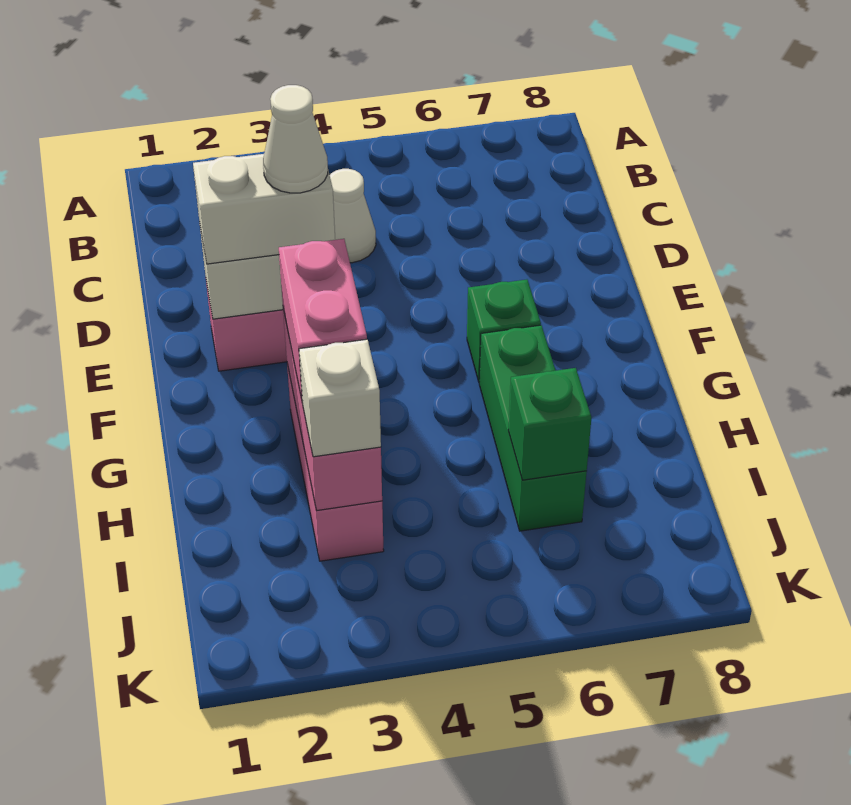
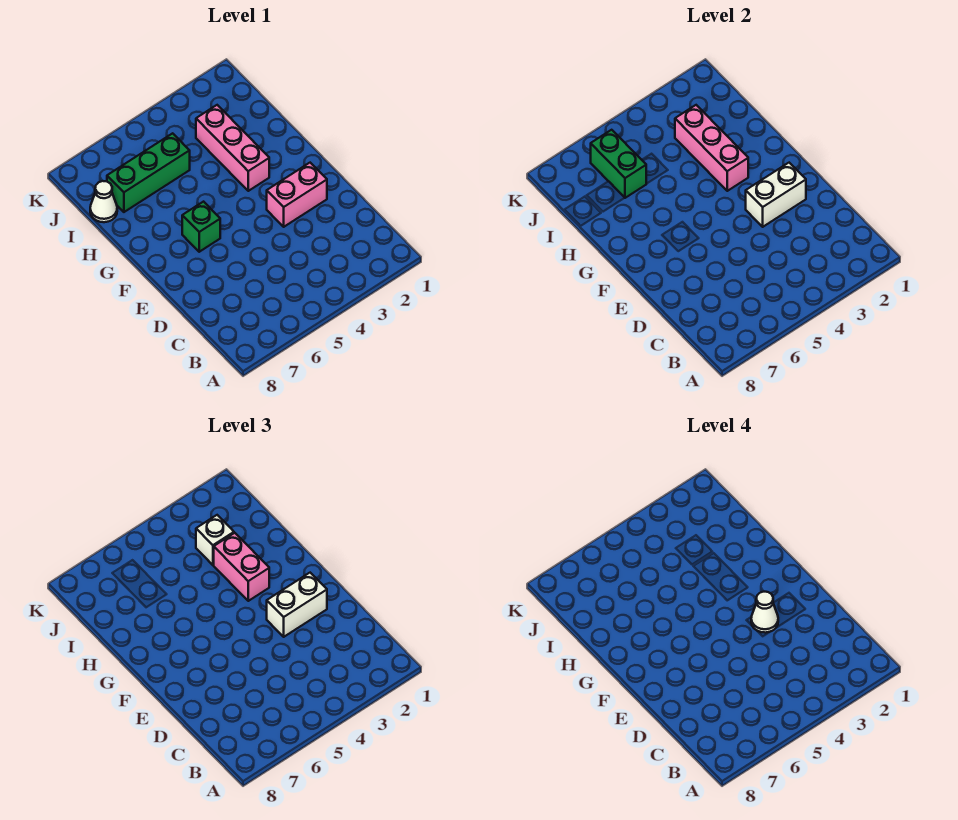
white cone C4 level 1 -> white cone I8 level 1
green brick G6:I6 level 1 -> green brick I5:I7 level 1
green brick I6 level 2 -> green brick I6:J6 level 2

